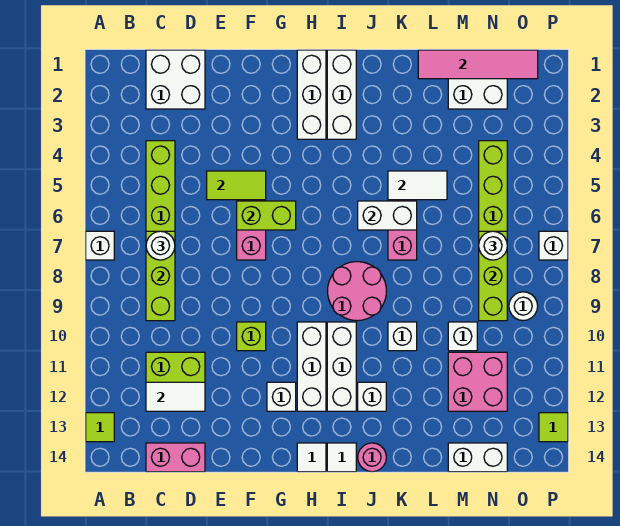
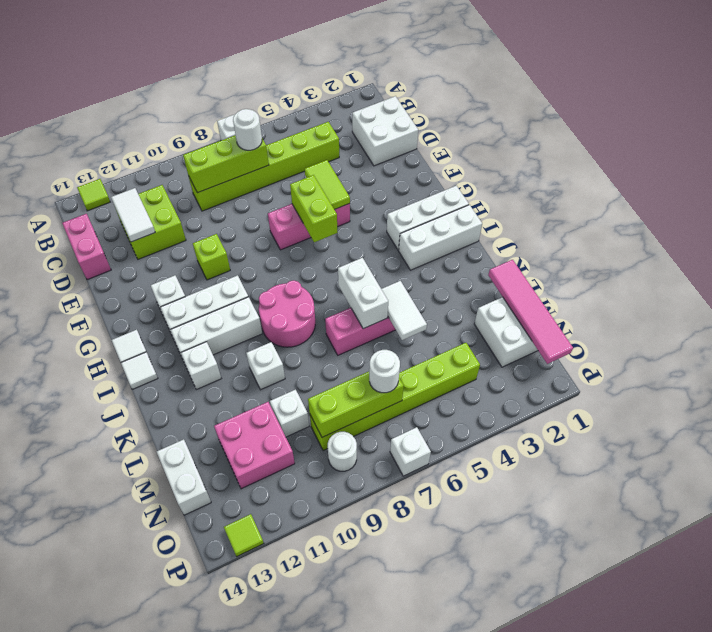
pink round brick J14 level 1 -> none

